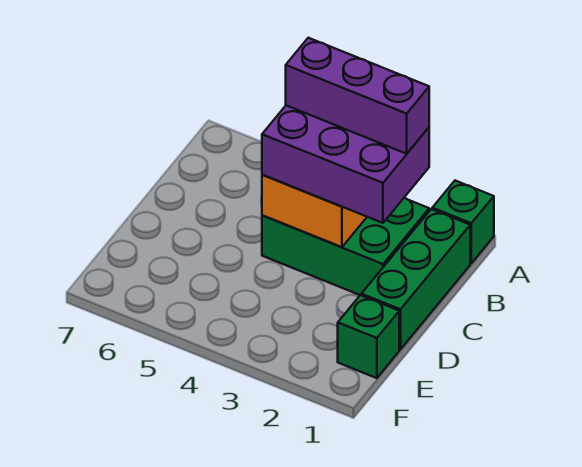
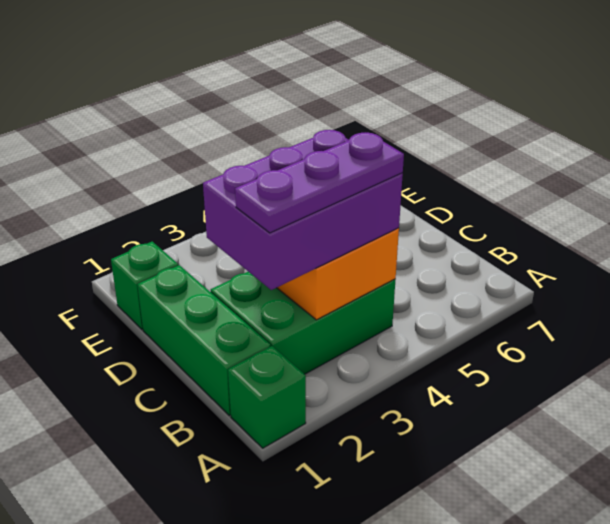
purple brick B2:B4 level 4 -> purple plate B2:B4 level 4

